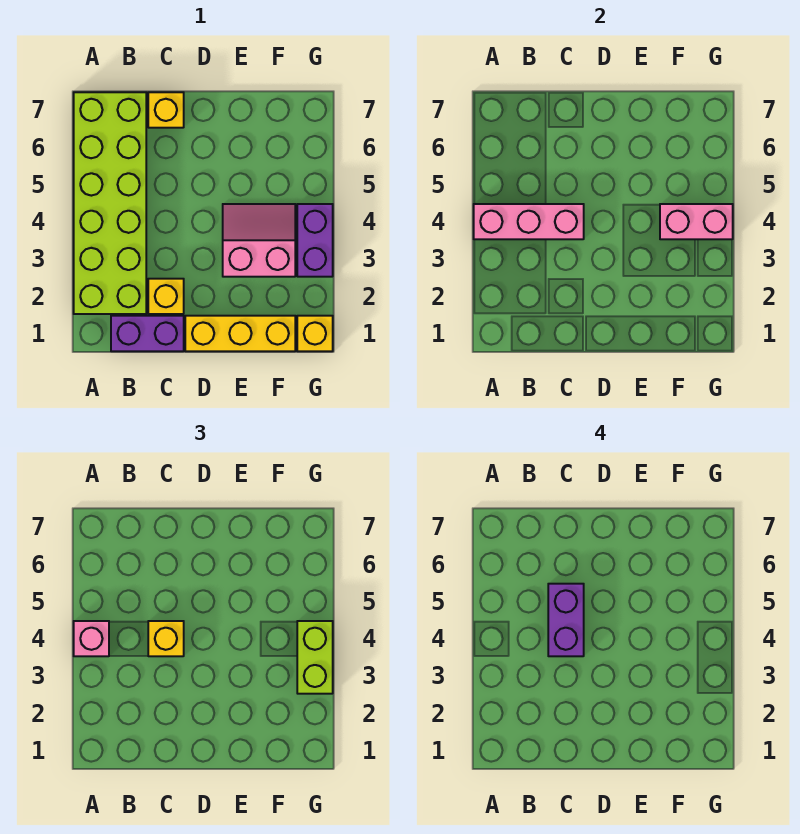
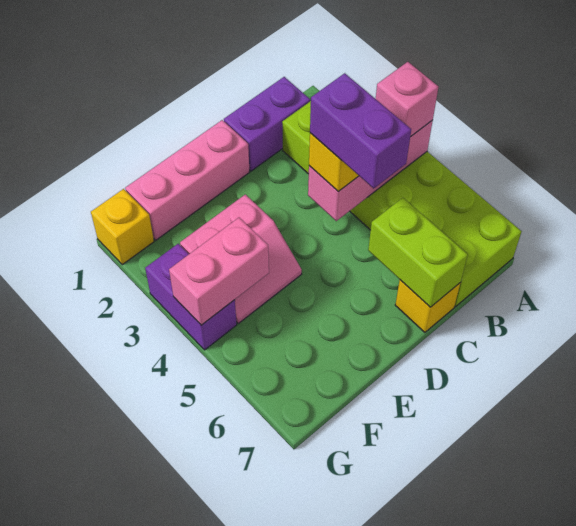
yellow brick C2 level 1 -> none
yellow brick D1:F1 level 1 -> pink brick D1:F1 level 1
lime brick G3:G4 level 3 -> lime brick C6:C7 level 2

